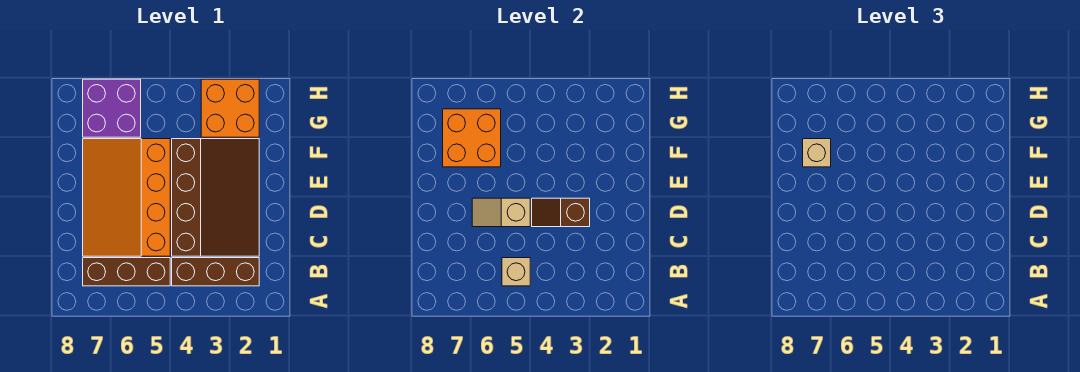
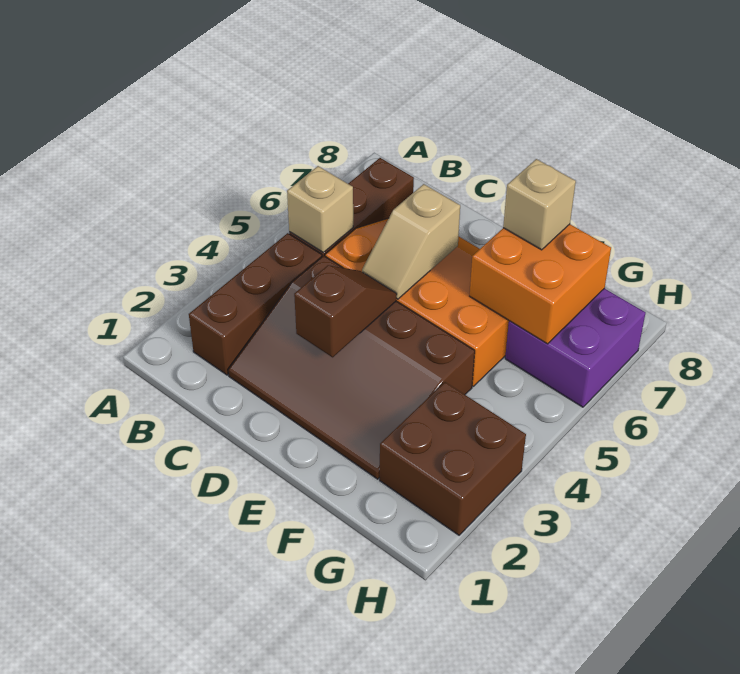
tan slope D5:D6 level 2 top 5 -> tan slope D5:D6 level 2 top 6
orange brick G2:H3 level 1 -> brown brick G2:H3 level 1

